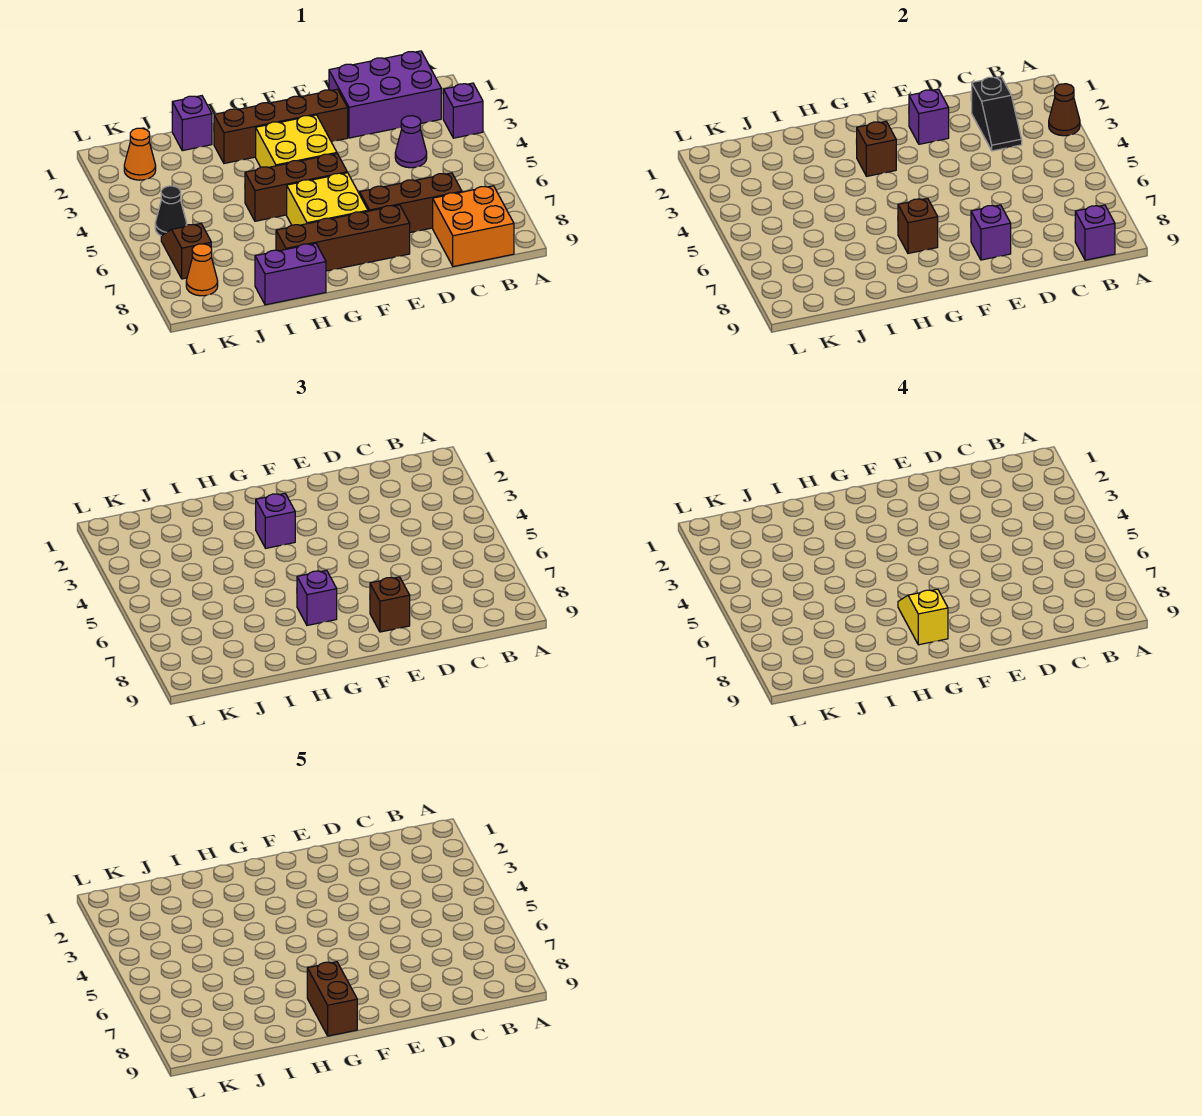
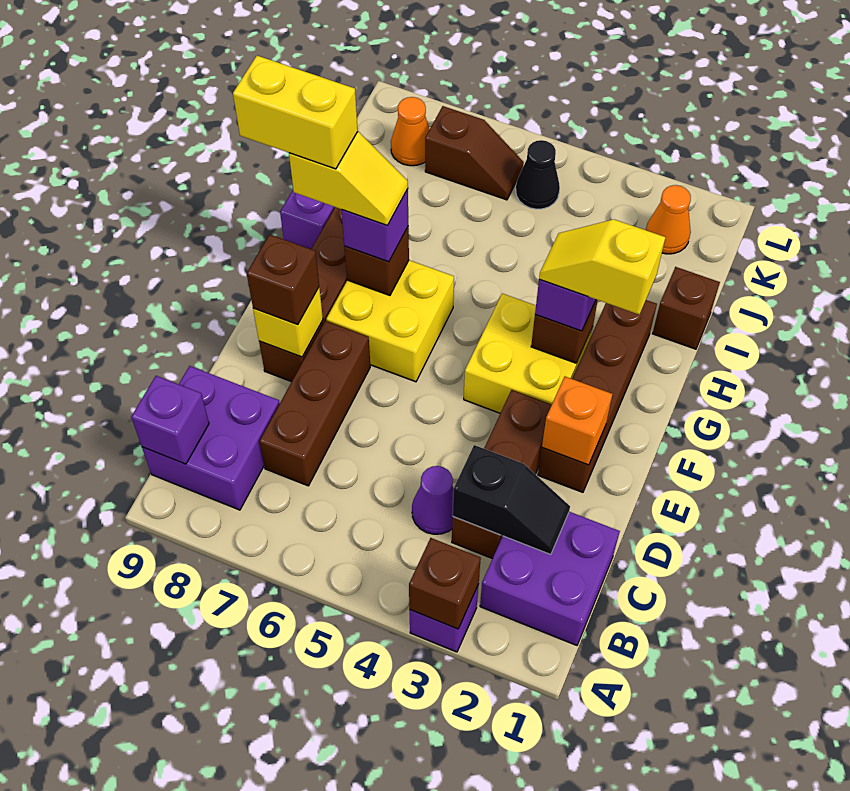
brown cone A3 level 2 -> brown brick A3 level 2
purple brick B1:D2 level 1 -> purple brick B1:C2 level 1
orange brick B8:C9 level 1 -> purple brick B8:C9 level 1
black slope C2:C3 level 2 top 2 -> black slope C2:C3 level 2 top 3
purple brick E2 level 2 -> orange brick E2 level 2
purple brick E8 level 2 -> yellow brick E8 level 2
brown brick F5:H5 level 1 -> brown brick C3:E3 level 1
none -> yellow slope G2:G3 level 4 top 2
brown brick G8:G9 level 5 -> yellow brick G8:G9 level 5
purple brick I1 level 1 -> brown brick I1 level 1

